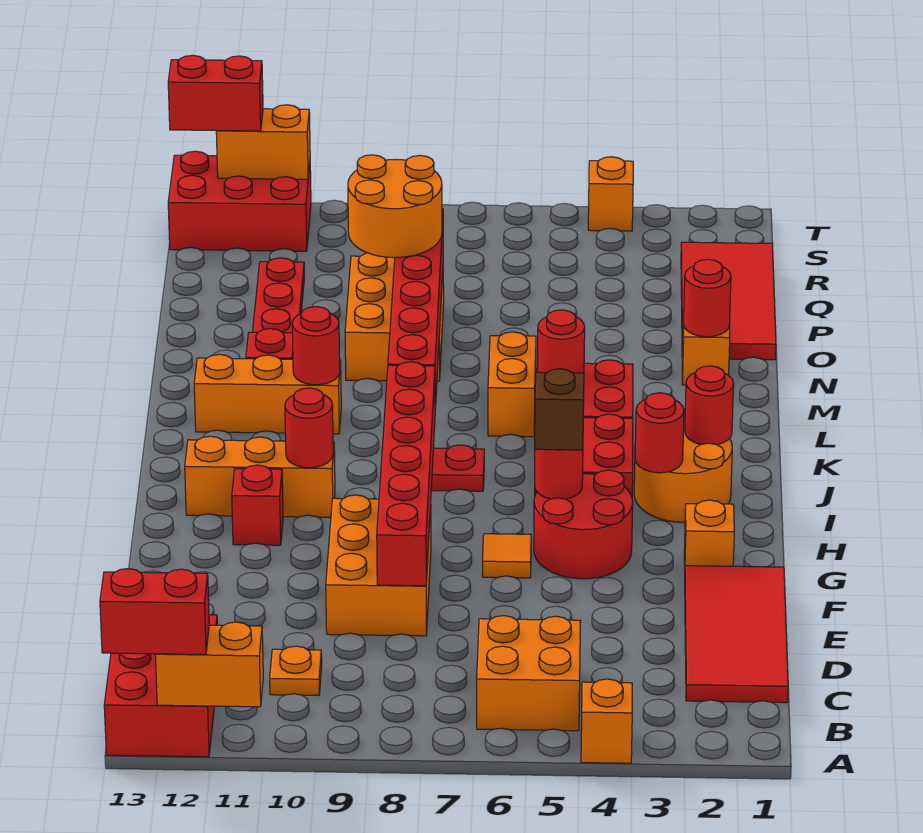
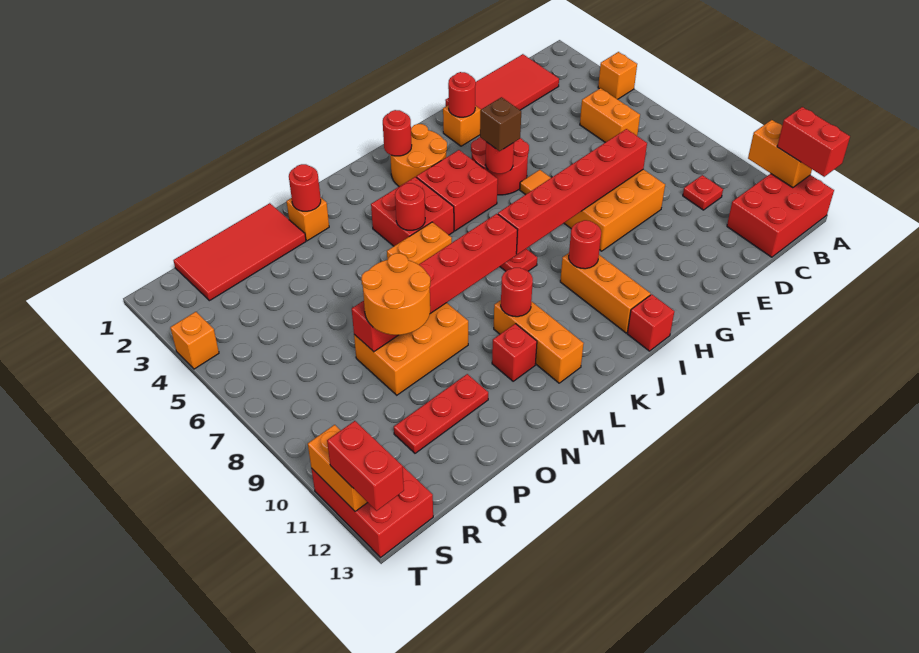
orange brick B5:C6 level 1 -> orange brick C5:C6 level 1
orange plate C10 level 1 -> red plate C10 level 1
red brick H11 level 1 -> red brick I13 level 1
red round brick I3 level 2 -> red round brick G2 level 2

